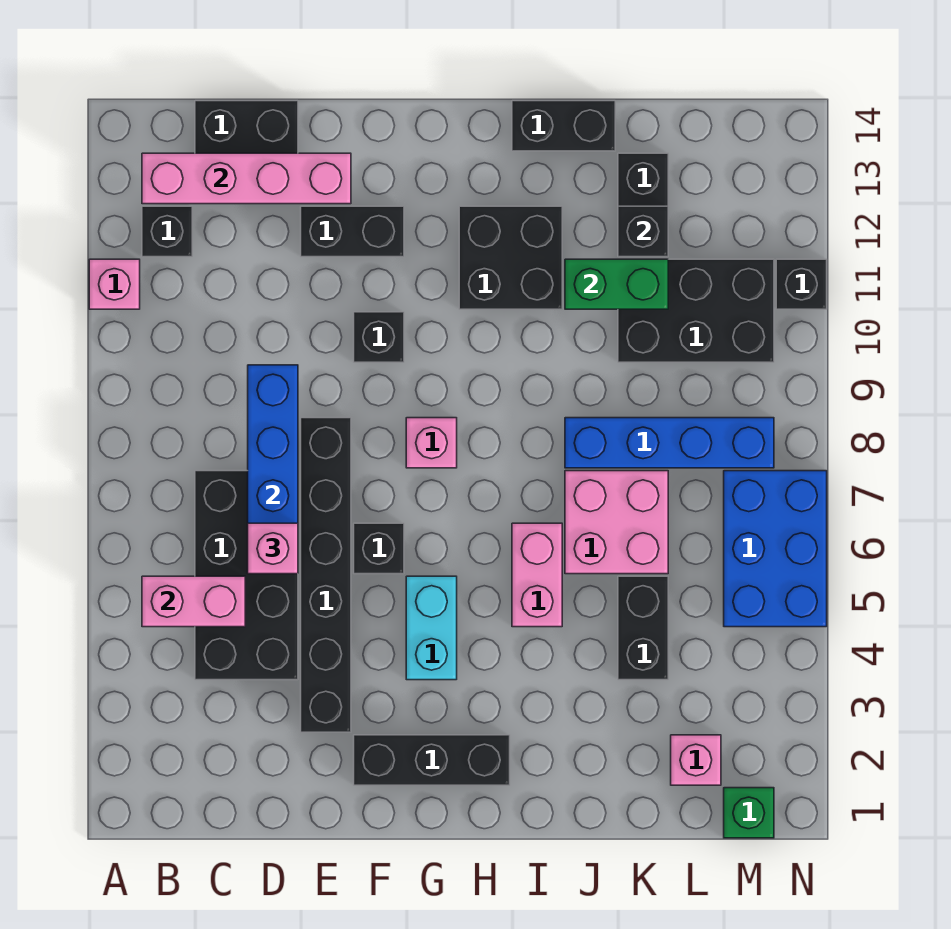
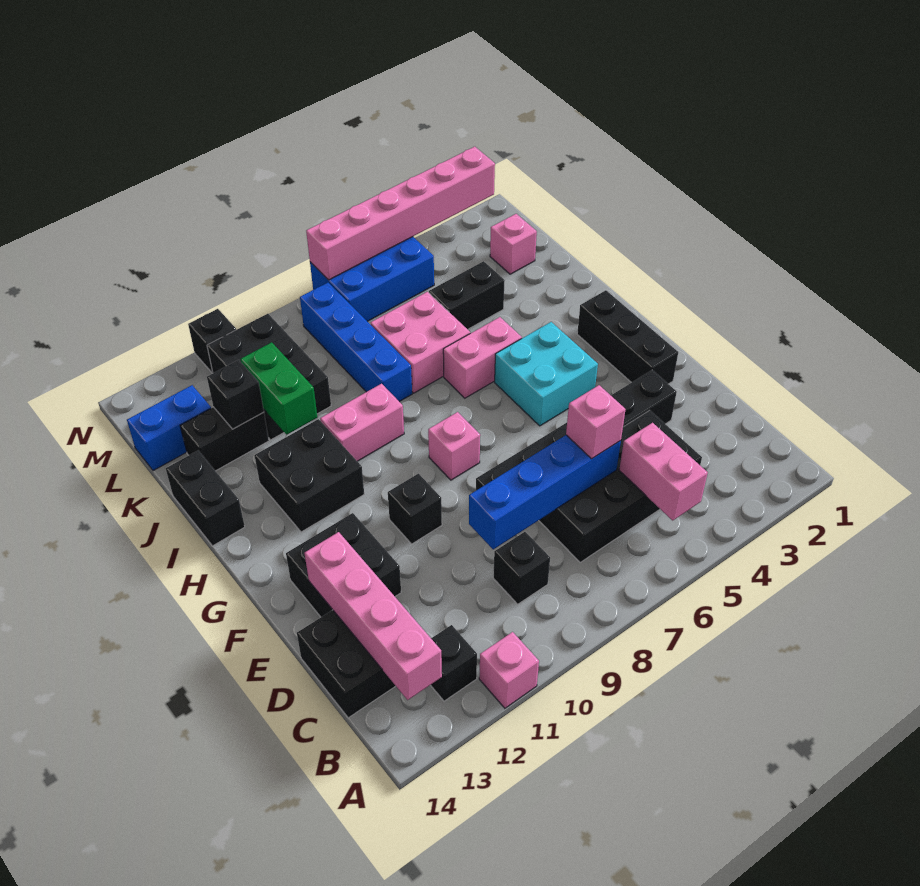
black brick E12:F12 level 1 -> black brick E12:F13 level 1
black brick F6 level 1 -> black brick C9 level 1
cyan brick G4:G5 level 1 -> cyan brick G4:H5 level 1
none -> pink brick I9:I10 level 1
none -> blue brick L13:L14 level 1
green brick M1 level 1 -> none
none -> pink brick N2:N7 level 2

